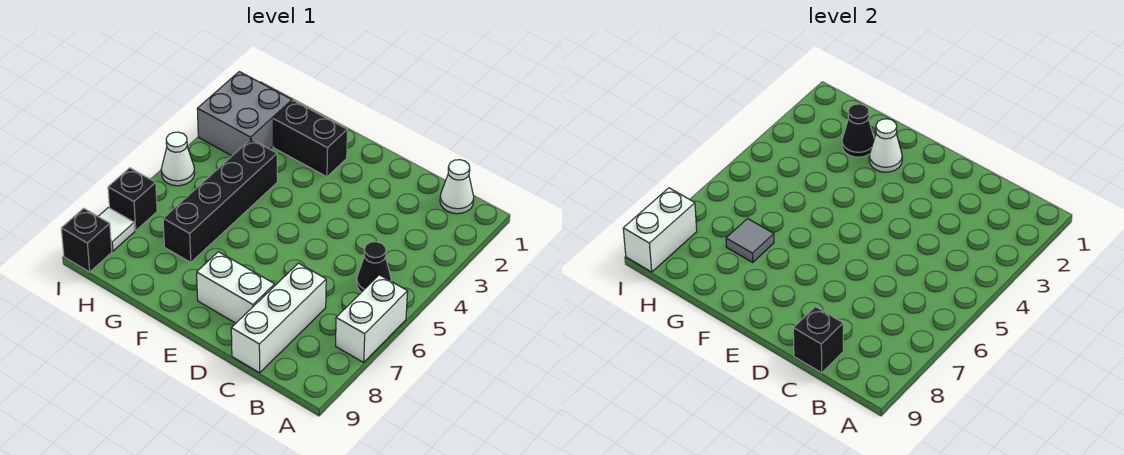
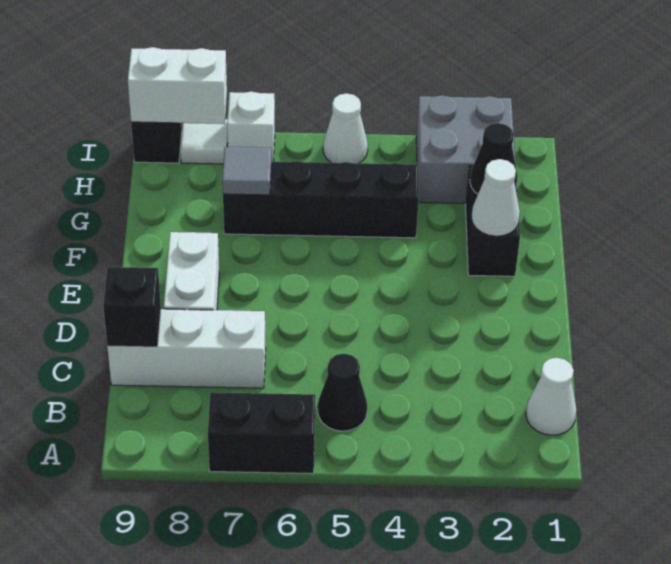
white brick A6:A7 level 1 -> black brick A6:A7 level 1
black brick I7 level 1 -> white brick I7 level 1

